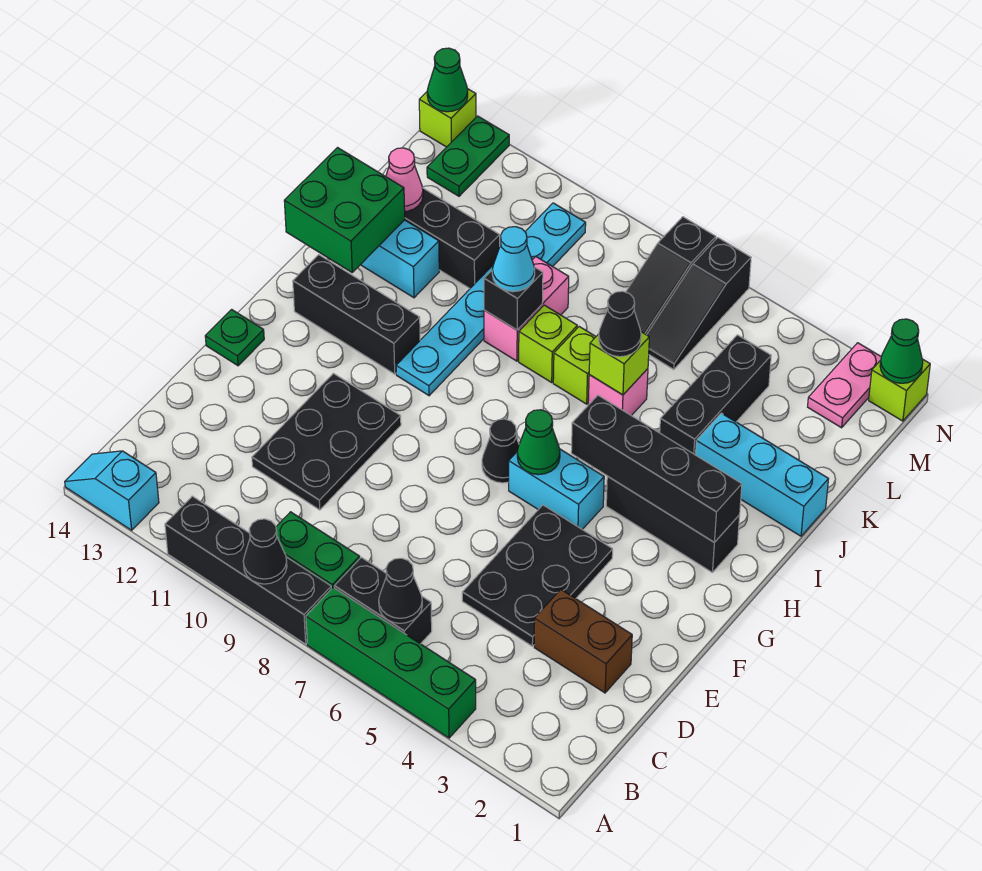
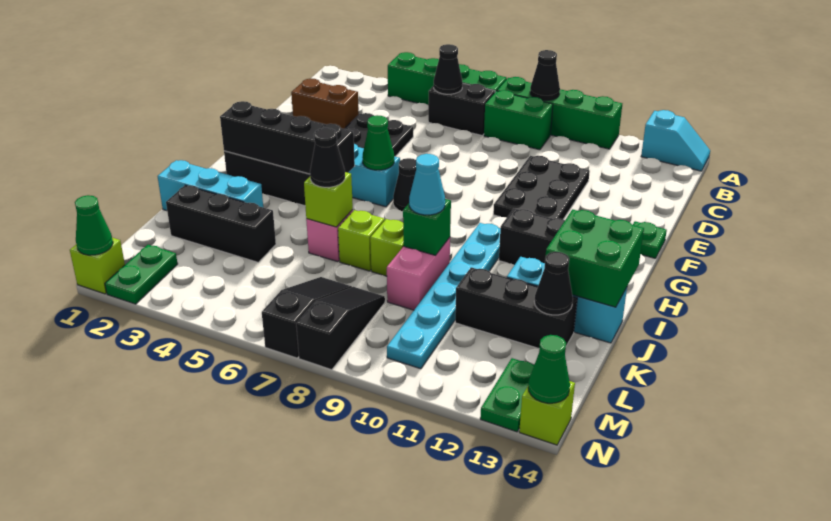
black brick A8:A11 level 1 -> green brick A8:A11 level 1
black brick J4:L4 level 1 -> black brick K2:K4 level 1
black brick J9 level 2 -> green brick J9 level 2
pink cone K13 level 2 -> black cone K13 level 2
black slope L6:N6 level 1 top N -> black slope L8:N8 level 1 top N
pink plate M2:N2 level 1 -> green plate M2:N2 level 1

